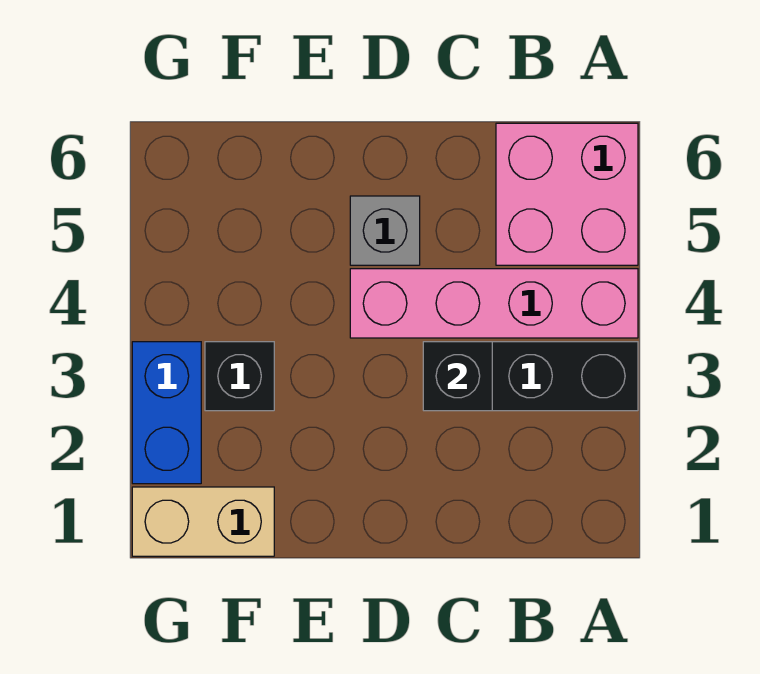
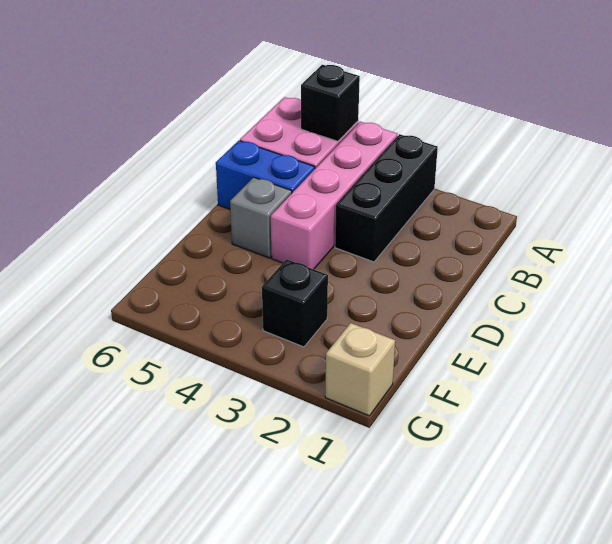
black brick C3 level 2 -> black brick A5 level 2
tan brick F1:G1 level 1 -> tan brick G1 level 1
blue brick G2:G3 level 1 -> blue brick C5:C6 level 1

